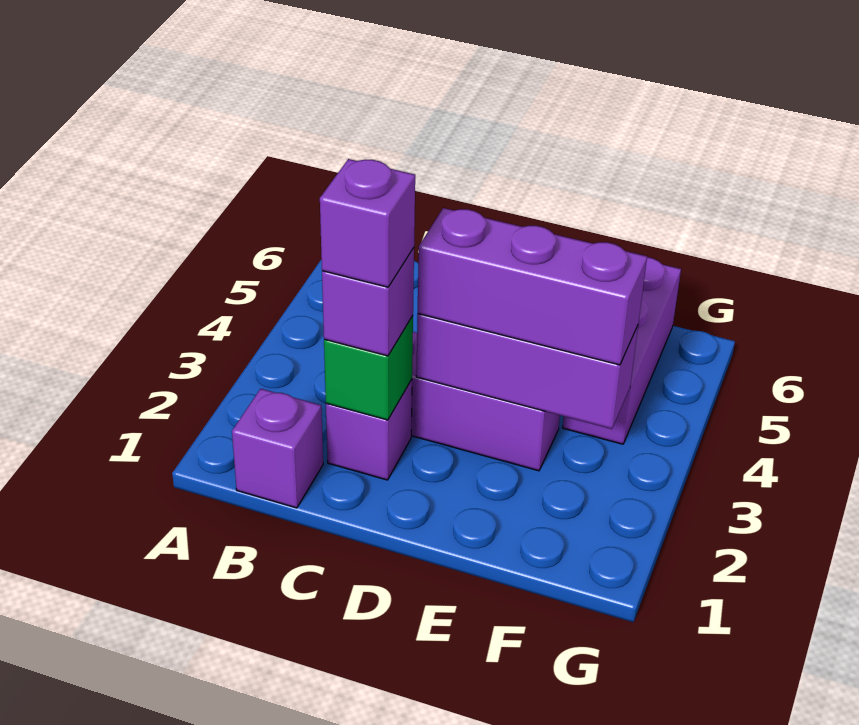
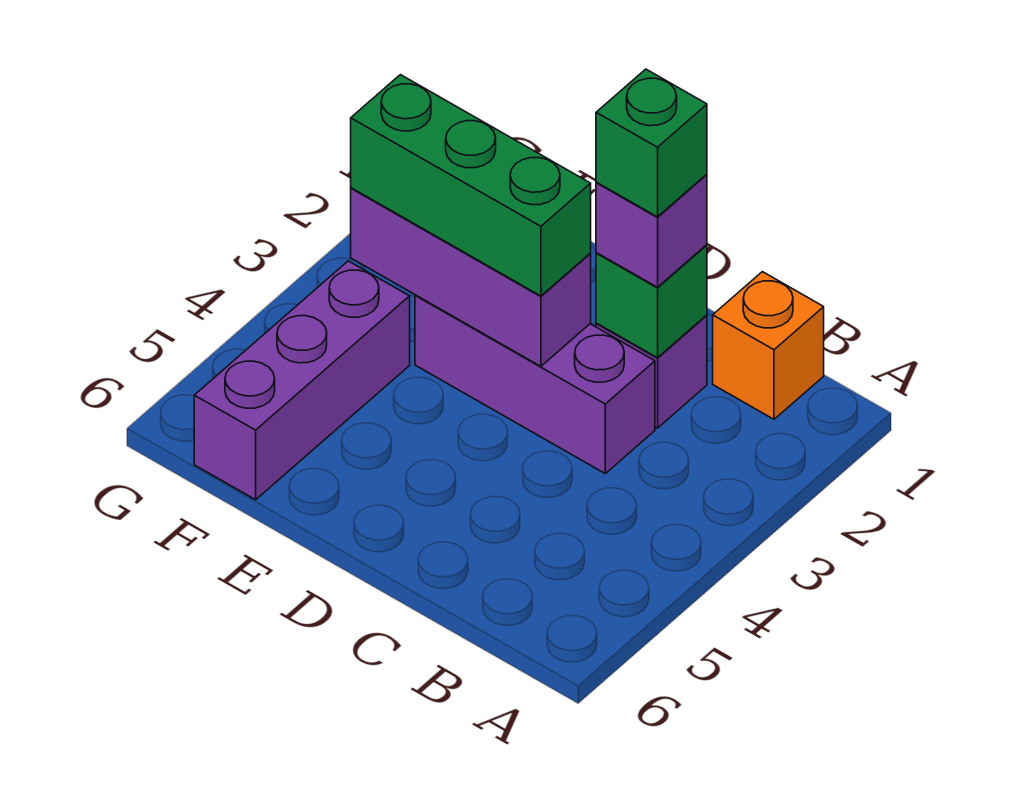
purple brick B1 level 1 -> orange brick B1 level 1
purple brick C2 level 4 -> green brick C2 level 4
purple brick D3:F3 level 3 -> green brick D3:F3 level 3

